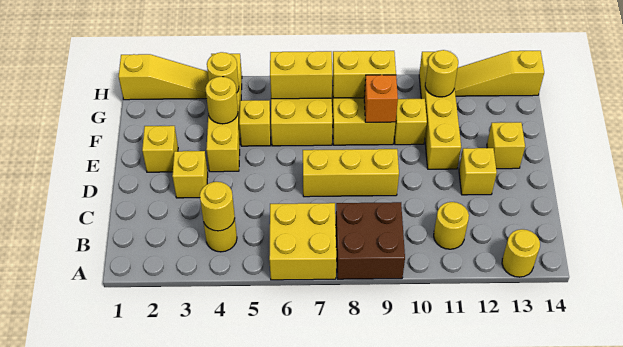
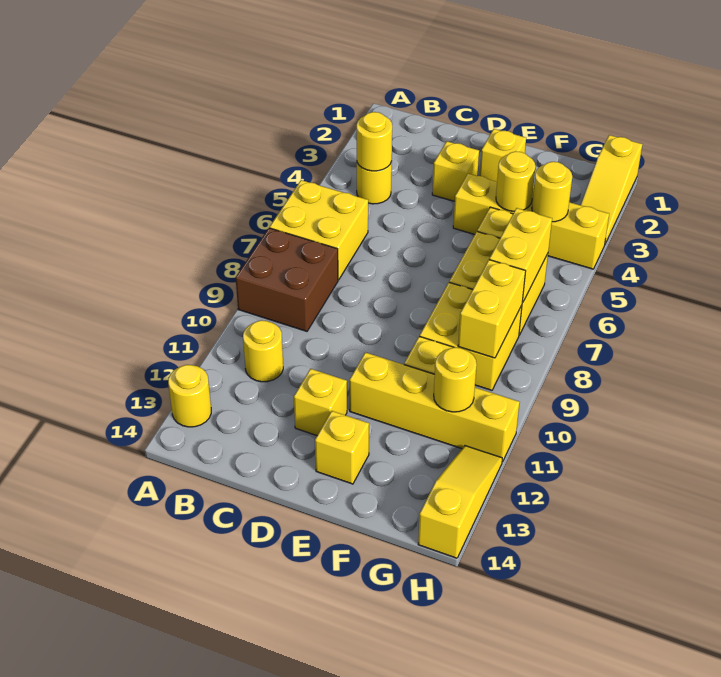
yellow brick D7:D9 level 1 -> none
orange brick F9 level 2 -> none

